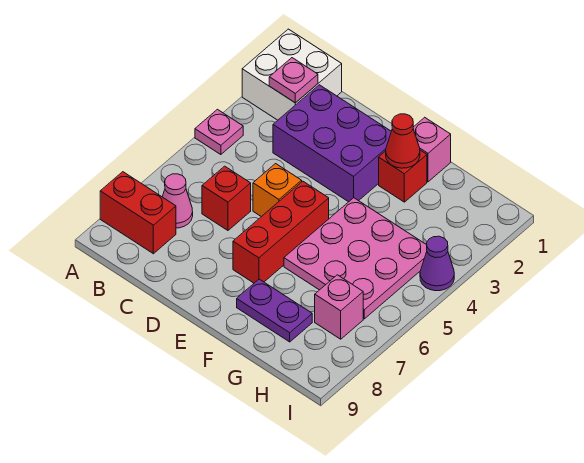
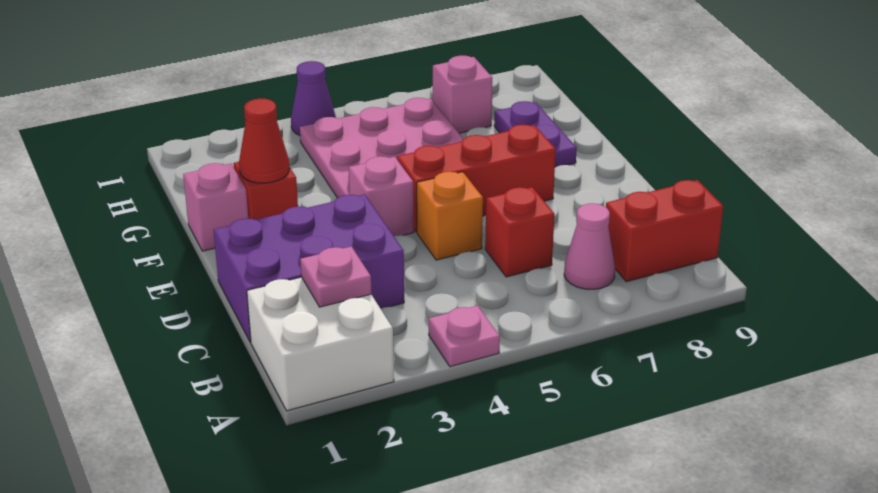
red brick A8:B8 level 1 -> red brick B8:B9 level 1
purple brick C2:E3 level 1 -> purple brick C1:D3 level 1
none -> pink brick E4 level 1

